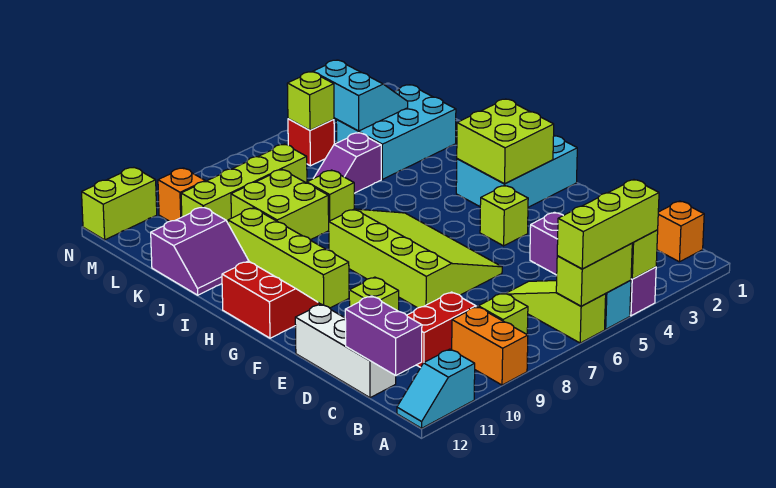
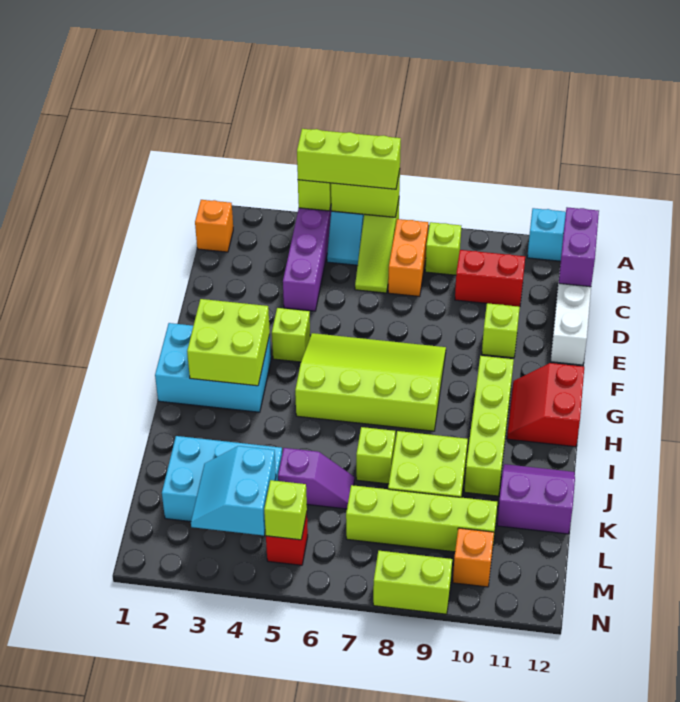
orange brick A9:B9 level 1 -> orange brick B7:C7 level 1
lime slope E6:H8 level 1 top 8 -> lime slope F5:H8 level 1 top H
lime brick N11:N12 level 1 -> lime brick N8:N9 level 1

